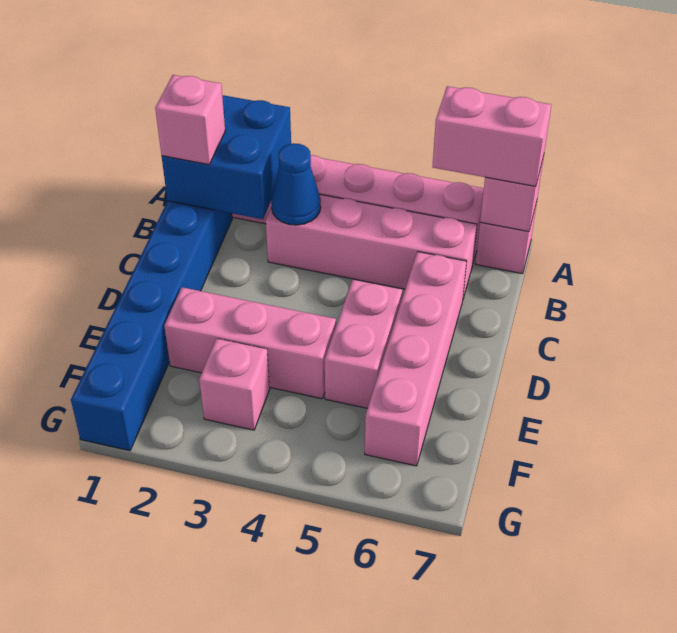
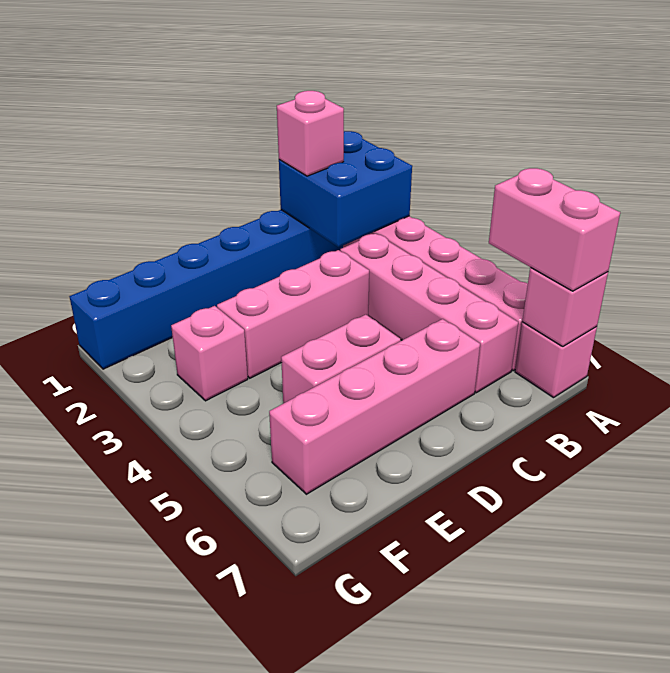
blue cone B3 level 2 -> none
pink brick E2:E4 level 1 -> pink brick C3:E3 level 1

